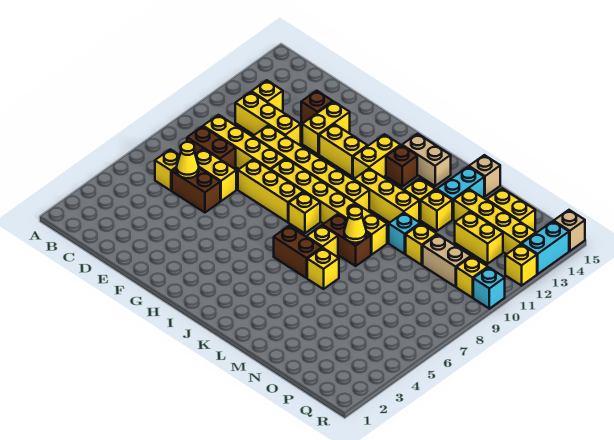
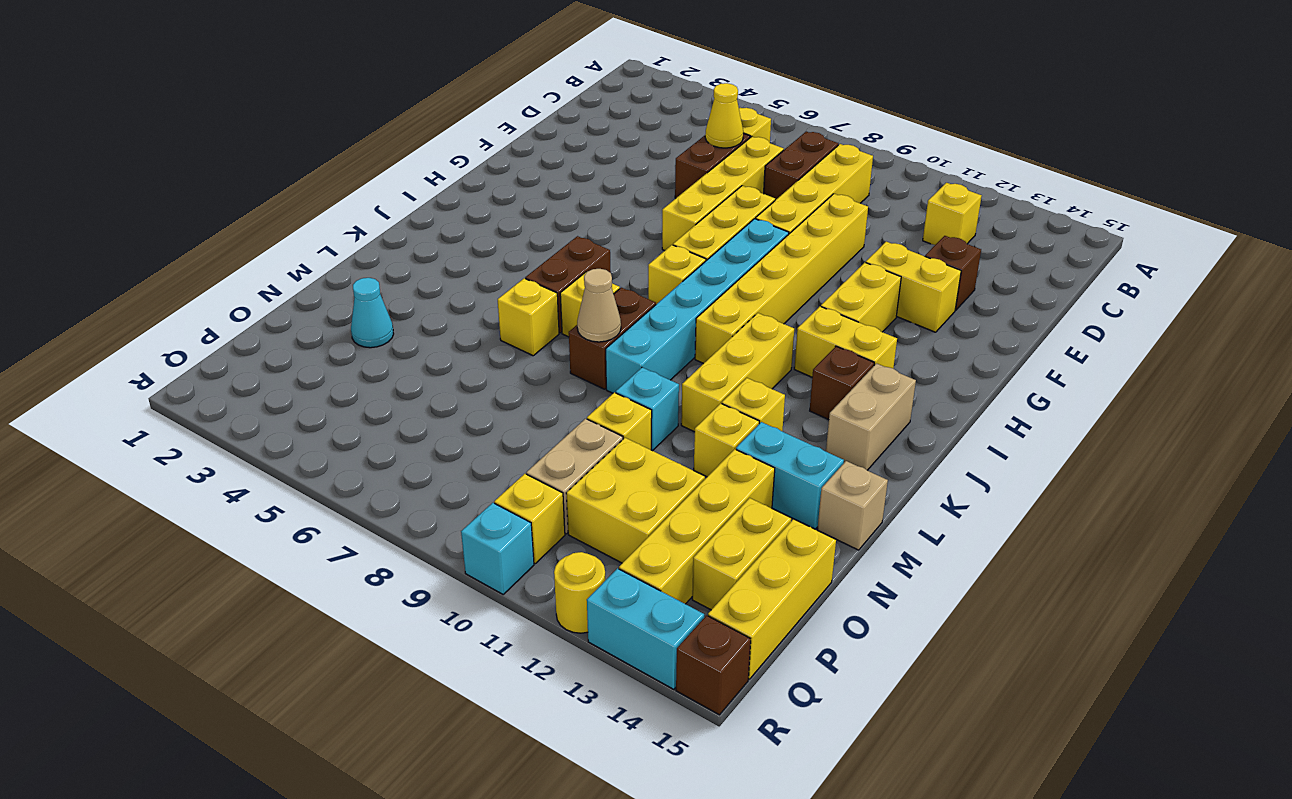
yellow brick C11:E11 level 1 -> yellow brick O15:Q15 level 1
yellow brick D7:E7 level 1 -> yellow brick D7:G7 level 1
yellow brick G9:L9 level 1 -> cyan brick G9:L9 level 1
yellow cone L8 level 2 -> tan cone L8 level 2
none -> cyan cone N3 level 1
yellow brick O12:P12 level 1 -> yellow brick O11:P12 level 1
yellow brick R12 level 1 -> yellow round brick R12 level 1
tan brick R15 level 1 -> brown brick R15 level 1

